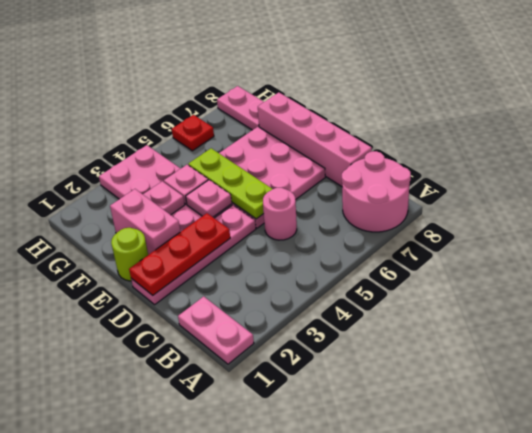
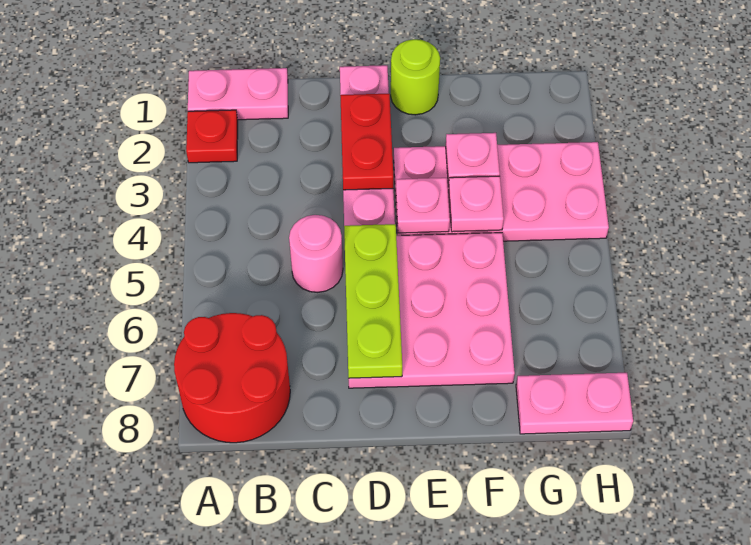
pink round brick A7:B8 level 1 -> red round brick A7:B8 level 1
pink brick C8:F8 level 1 -> none
red plate D1:D3 level 2 -> red plate D2:D3 level 2
lime plate D5:F5 level 2 -> lime plate D5:D7 level 2
pink brick E2:F2 level 1 -> none
red plate H6 level 1 -> red plate A2 level 1

